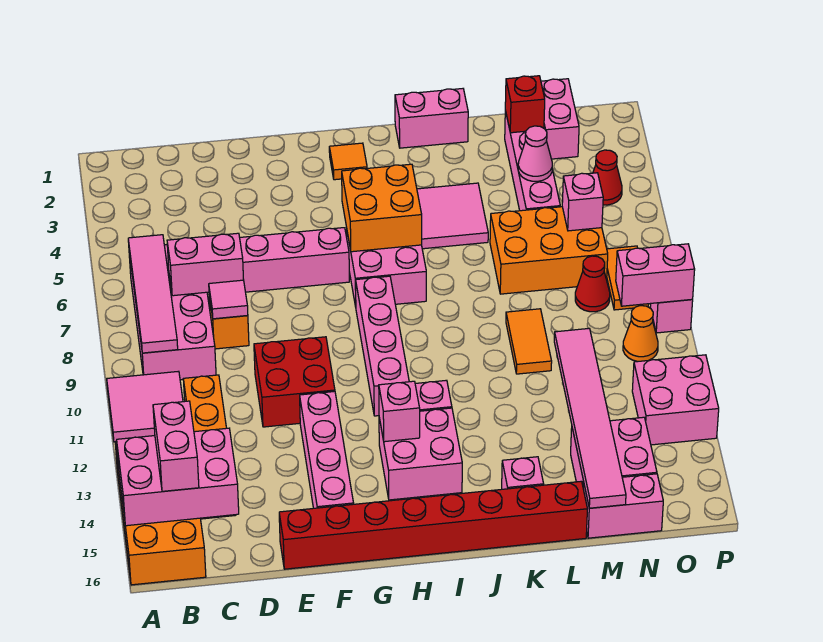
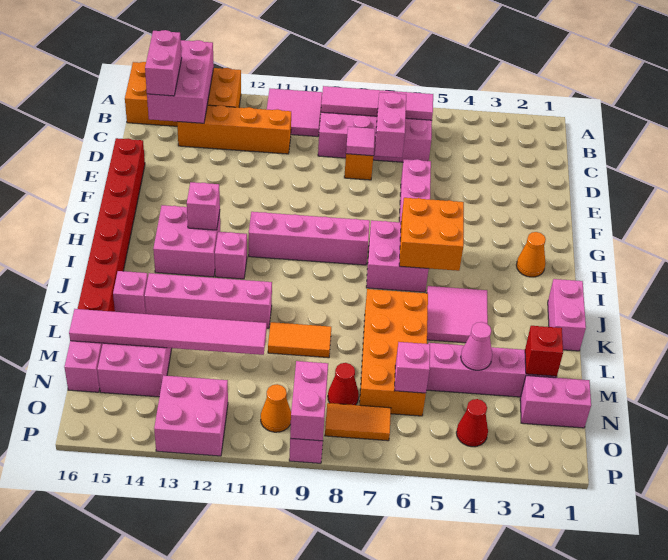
pink brick B14:B15 level 3 -> pink brick B15:C15 level 3
red brick E10:F11 level 1 -> none
pink brick F12:F15 level 1 -> pink brick K11:K14 level 1
orange tile H2 level 1 -> orange cone H2 level 1
orange brick L6:N7 level 1 -> orange brick K6:N7 level 1

